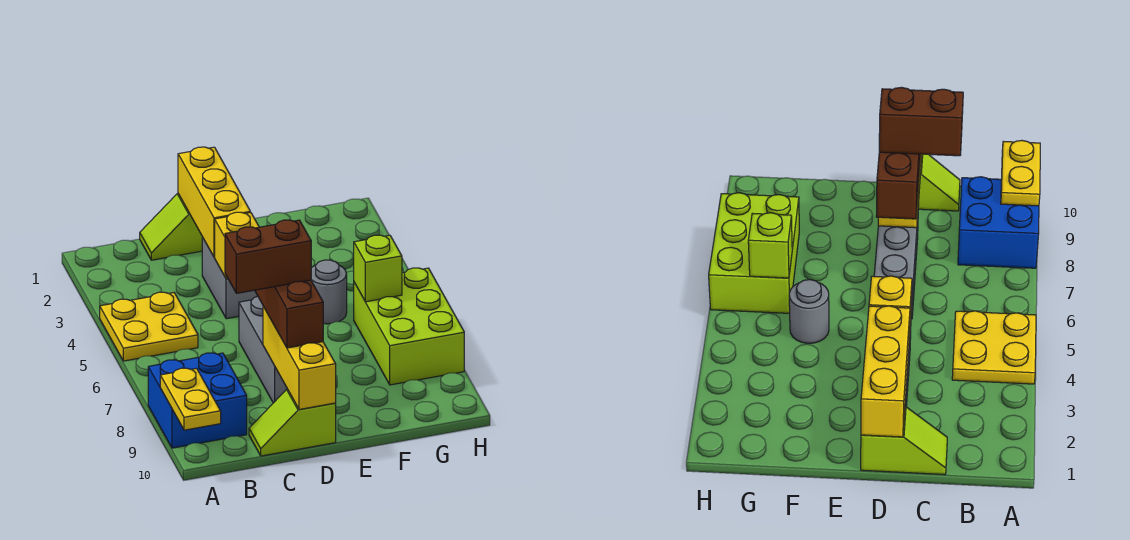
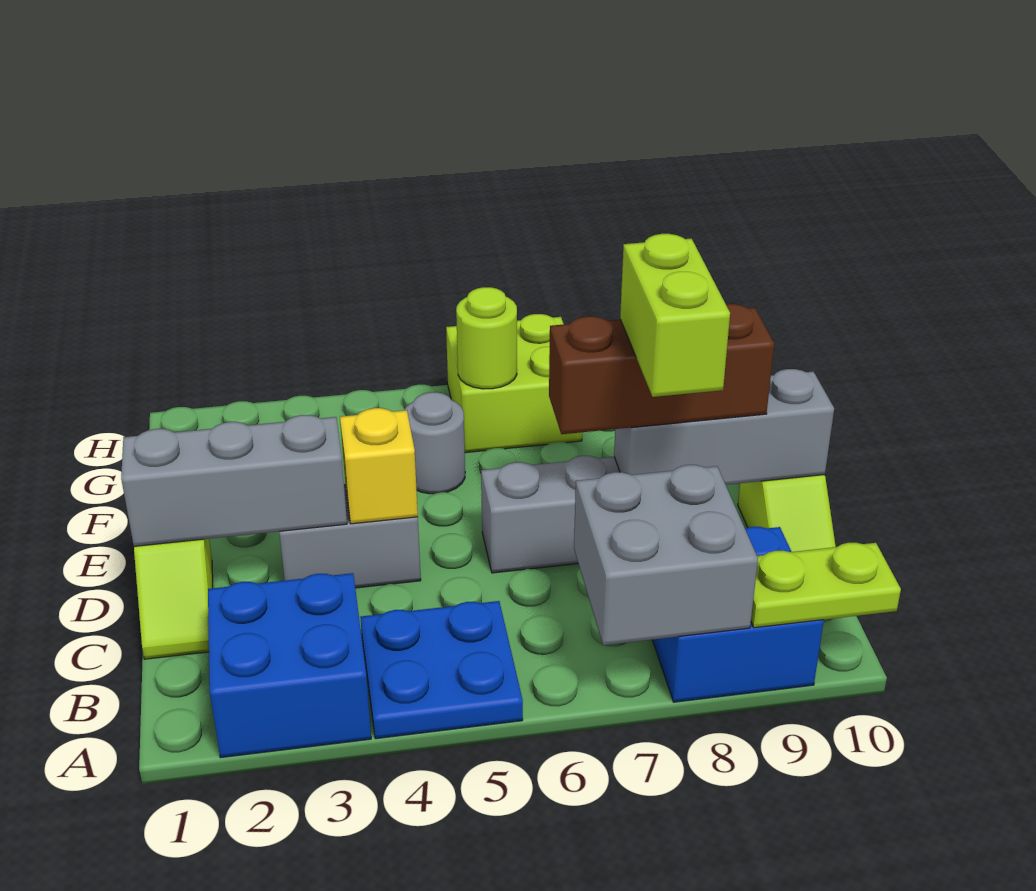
none -> blue brick A2:B3 level 1
yellow plate A4:B5 level 1 -> blue plate A4:B5 level 1
none -> grey brick A7:B8 level 2
yellow plate A9:A10 level 2 -> lime plate A9:A10 level 2
brown brick C8:D8 level 4 -> lime brick C8:D8 level 4
yellow brick D1:D3 level 2 -> grey brick D1:D3 level 2
yellow brick D8:D10 level 2 -> grey brick D8:D10 level 2
lime brick G6:H8 level 1 -> lime brick G6:H7 level 1
lime brick G6 level 2 -> lime round brick G6 level 2

